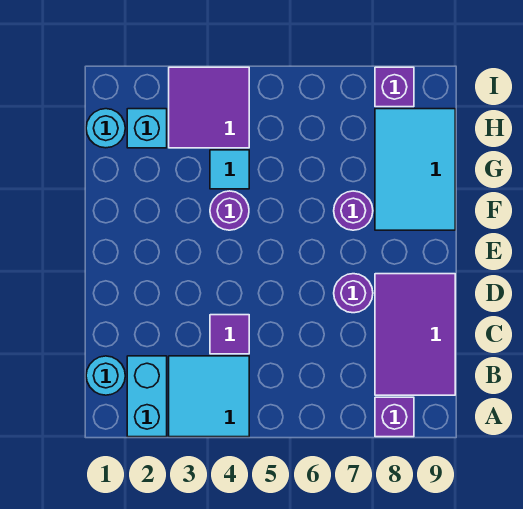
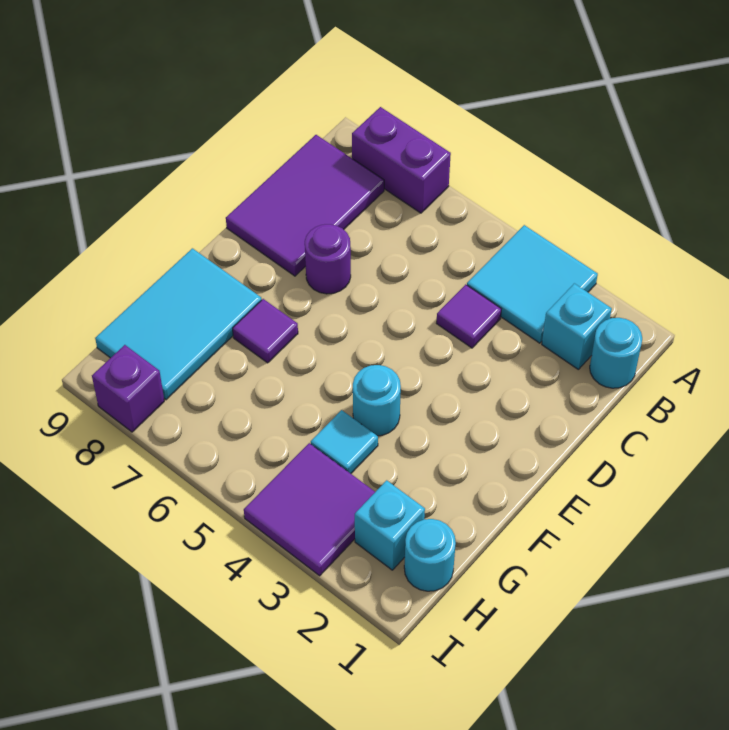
cyan brick A2:B2 level 1 -> cyan brick B2 level 1
purple brick A8 level 1 -> purple brick A7:A8 level 1
purple round brick F4 level 1 -> cyan round brick F4 level 1
purple round brick F7 level 1 -> purple tile F7 level 1

